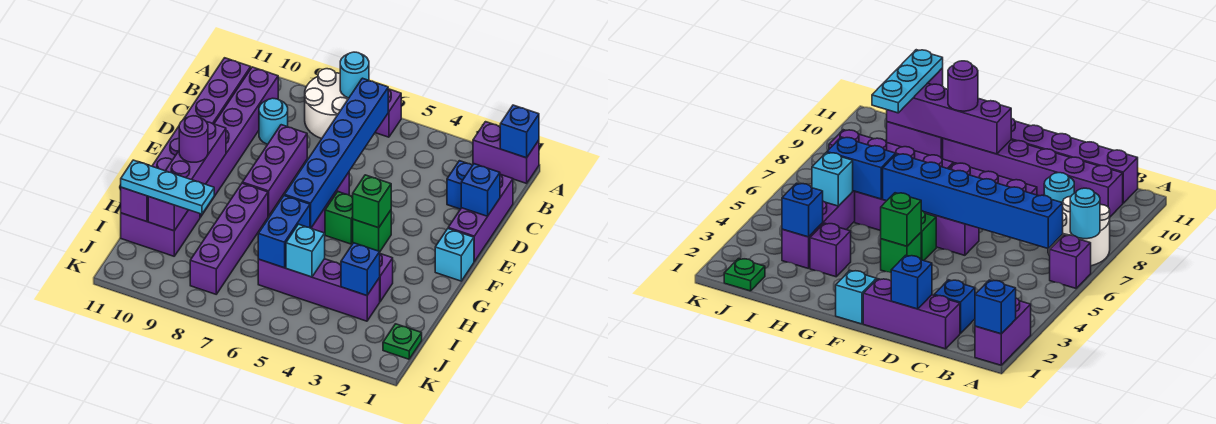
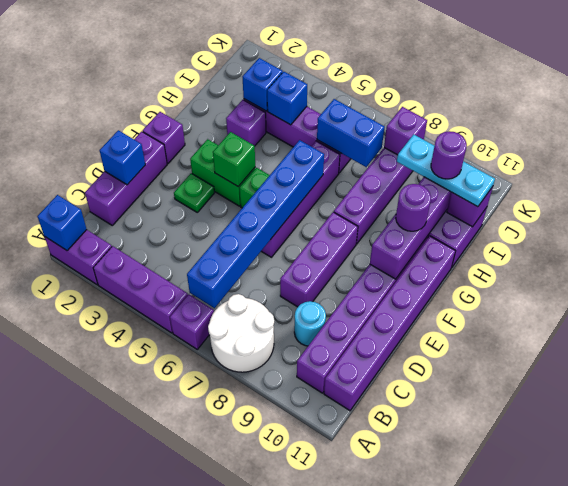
none -> purple brick A3:A5 level 1
cyan round brick A7 level 2 -> none
blue brick C2 level 1 -> blue brick I4 level 2
cyan brick F1 level 1 -> purple brick F1 level 1
green brick F4 level 1 -> green brick F3:F4 level 1
blue brick H6:I6 level 2 -> blue brick I6:I7 level 2
cyan brick I5 level 2 -> none
none -> purple round brick I10 level 4
green plate J1 level 1 -> green plate E3 level 1
none -> purple brick J8 level 2

